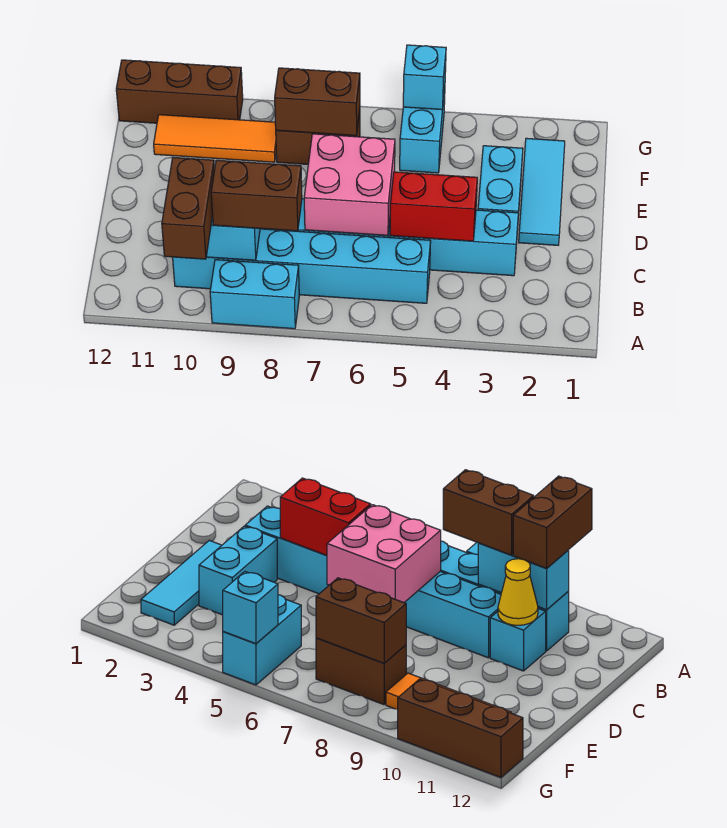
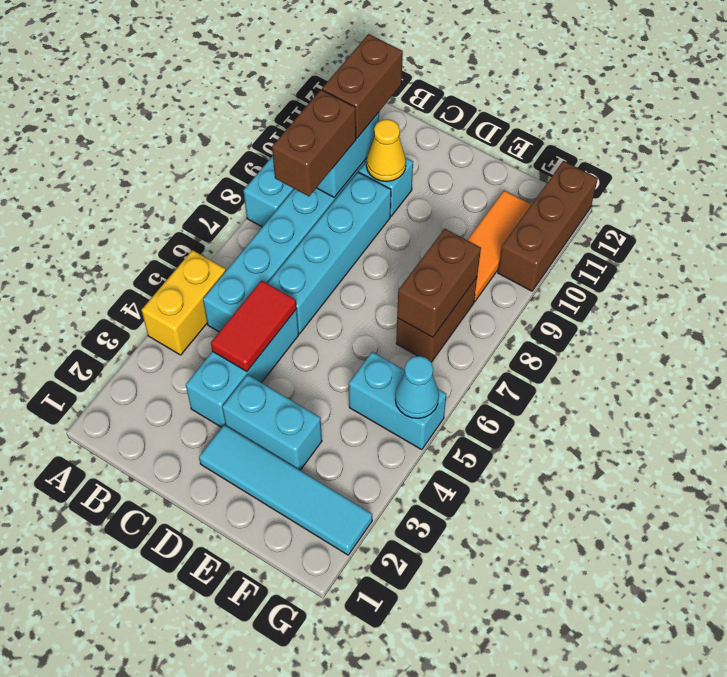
none -> yellow brick A4:A5 level 1
brown brick A10:B10 level 3 -> brown brick B10:B11 level 3
red brick C4:C5 level 2 -> red tile C4:C5 level 2
pink brick C6:D7 level 2 -> none
cyan tile D2:F2 level 1 -> cyan tile D2:G2 level 1
cyan brick G5 level 2 -> cyan cone G5 level 2

